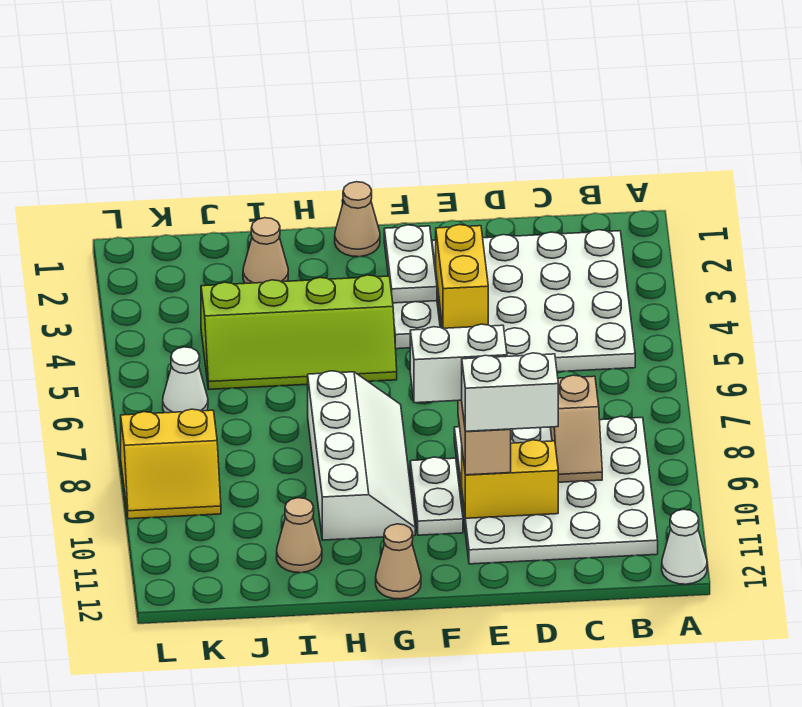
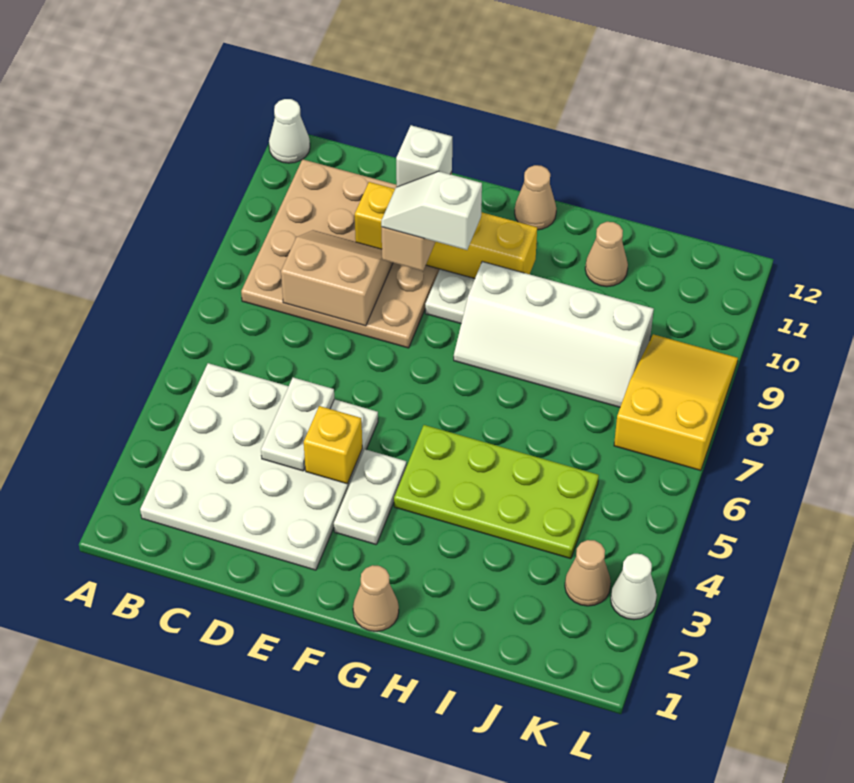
white plate B8:E11 level 1 -> tan plate B8:E11 level 1
tan slope C8:C9 level 2 top 8 -> tan slope C8:D9 level 2 top 8
yellow brick D10:E10 level 2 -> yellow brick D10:G10 level 2
white brick D10:E10 level 4 -> white brick E10 level 4
yellow brick E3:E4 level 2 -> yellow brick E4 level 2
white brick E9:F9 level 4 -> white slope E9:F9 level 4 top F
white plate F2:F3 level 2 -> white plate D4:D5 level 2
lime slope G4:J5 level 1 top 4 -> lime plate G4:J5 level 1
white slope G7:H10 level 1 top H -> white slope G8:J9 level 1 top 9
tan cone I2 level 1 -> tan cone K3 level 1
white cone K6 level 1 -> white cone L3 level 1
yellow slope K8:L9 level 1 top 8 -> yellow slope K7:L9 level 1 top 7

